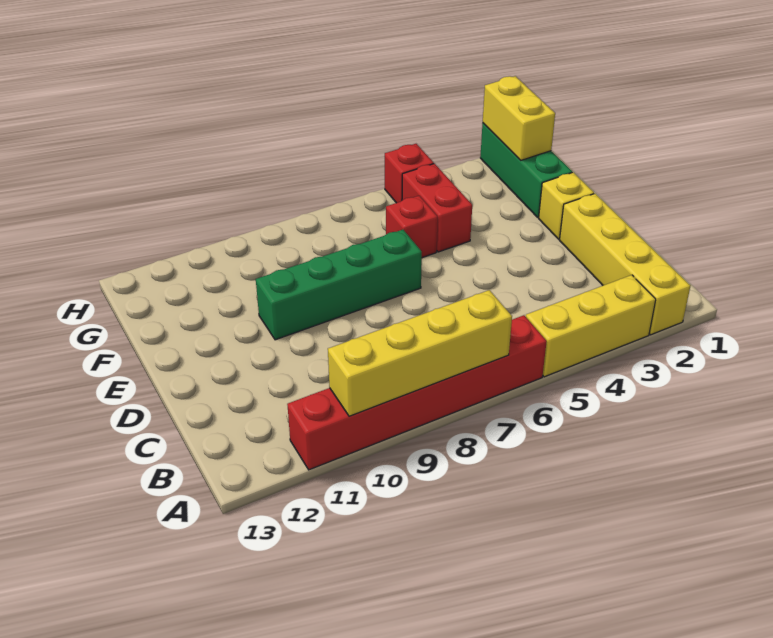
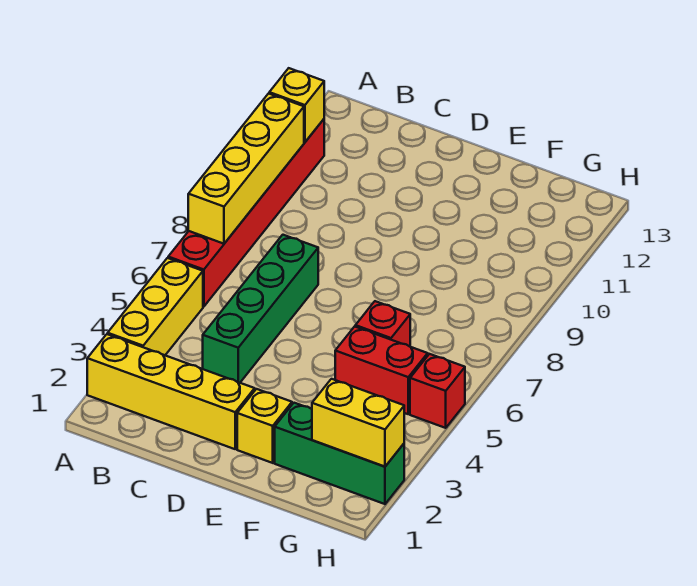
none -> yellow brick A11 level 2
green brick E7:E10 level 1 -> green brick C4:C7 level 1

